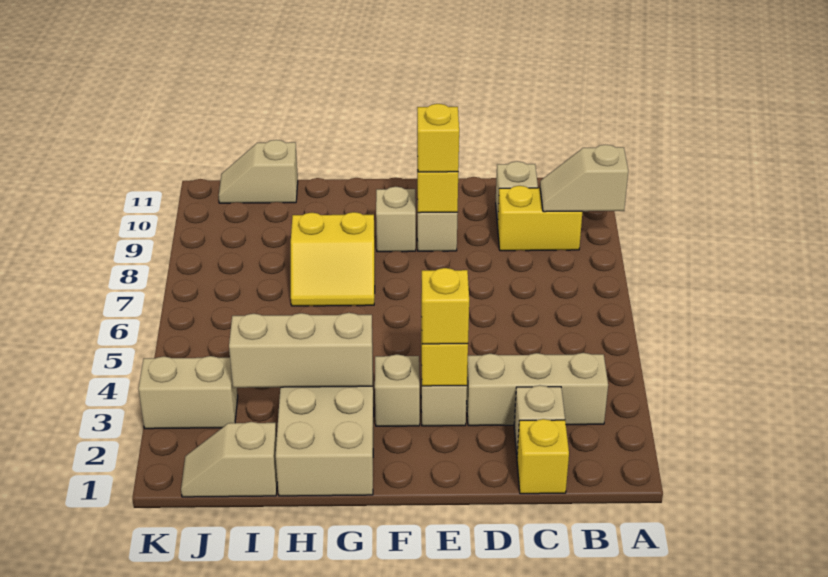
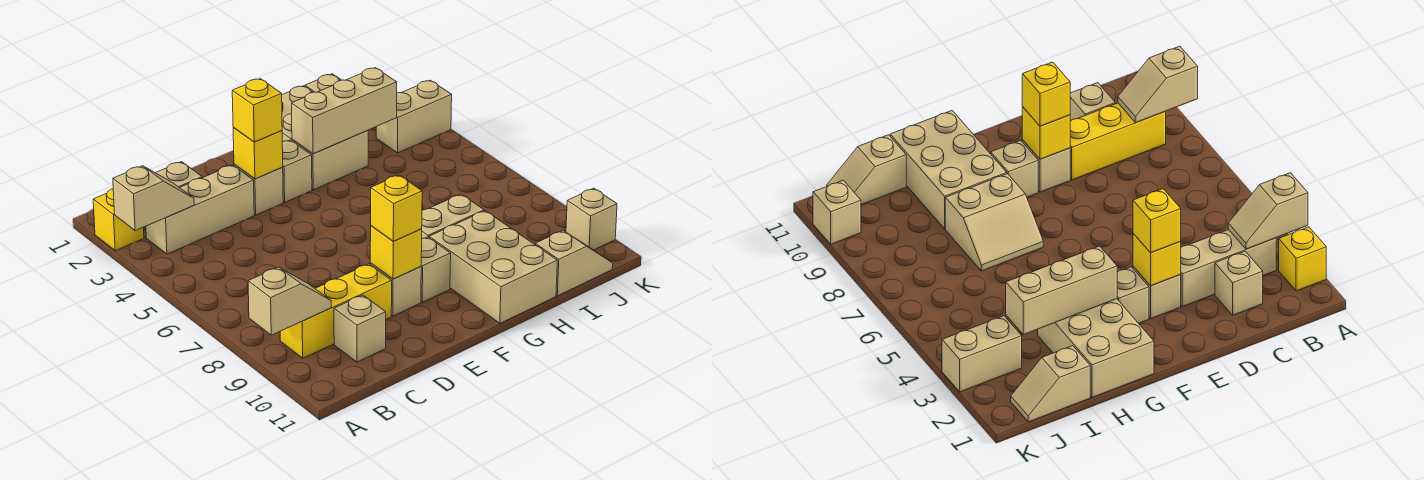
none -> tan slope A3:B3 level 2 top A
yellow brick B9:C9 level 1 -> yellow brick B9:D9 level 1
yellow brick C1 level 1 -> yellow brick A2 level 1
yellow slope G7:H8 level 1 top 8 -> tan slope G7:H8 level 1 top 8
none -> tan brick G9:H11 level 1
none -> tan brick K10 level 1

